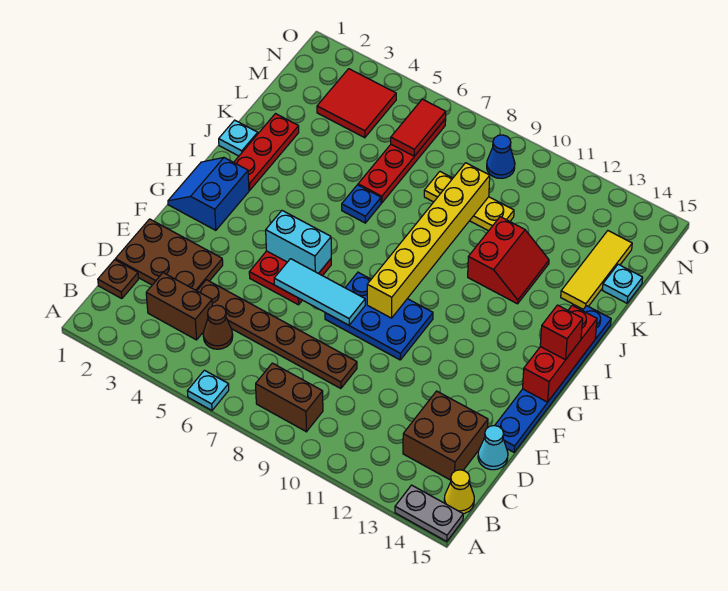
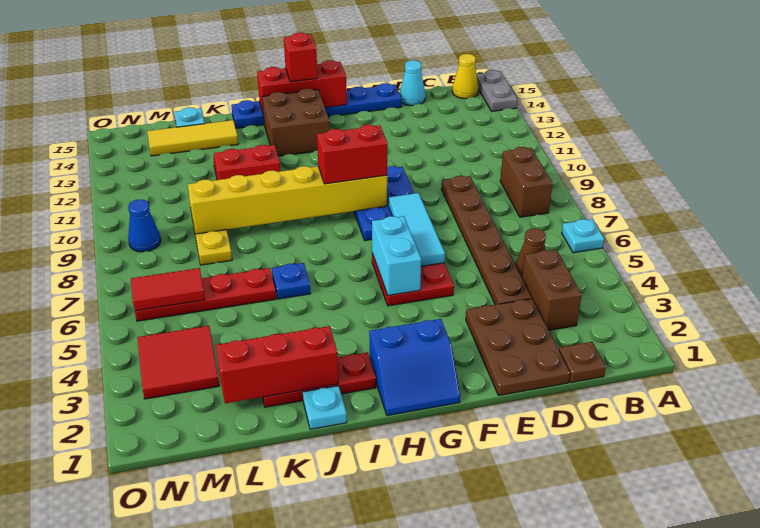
brown brick C13:D14 level 1 -> brown brick H13:I14 level 1
none -> red brick G9:H9 level 3
none -> red brick J2:L2 level 2

